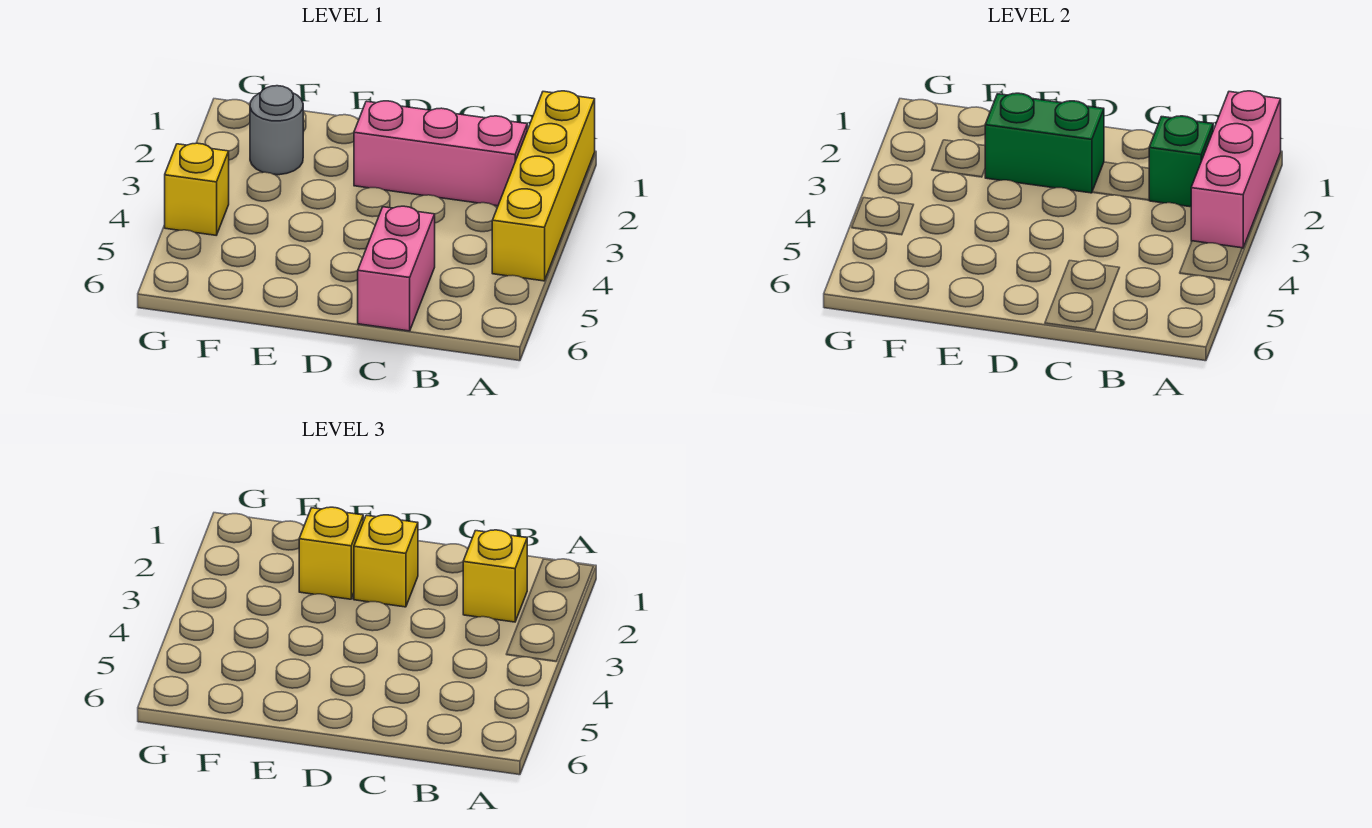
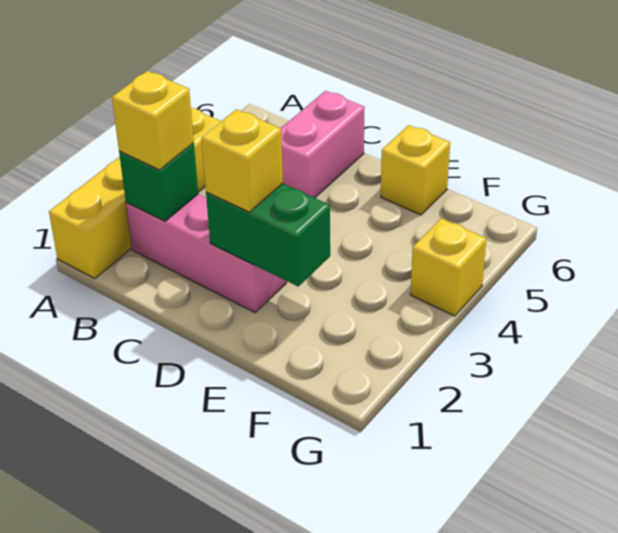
pink brick A1:A3 level 2 -> none
yellow brick E2 level 3 -> yellow brick E6 level 1
grey round brick F2 level 1 -> none

